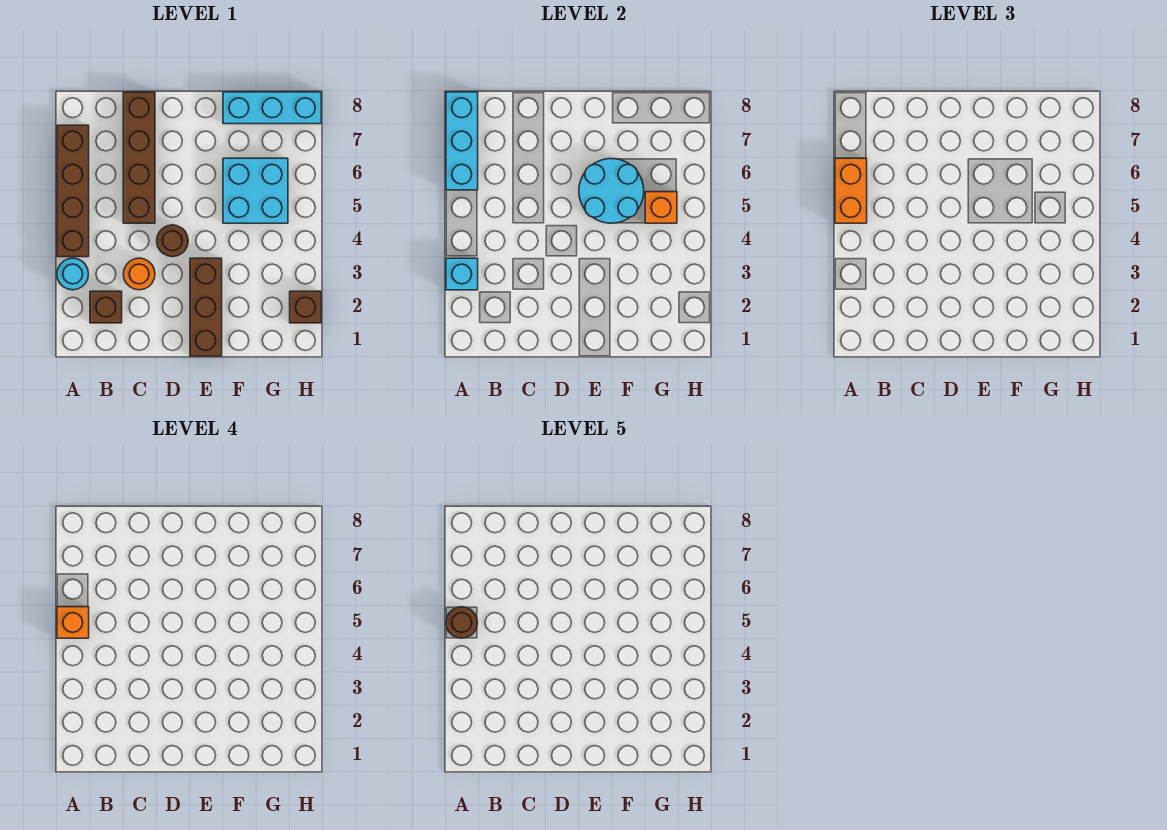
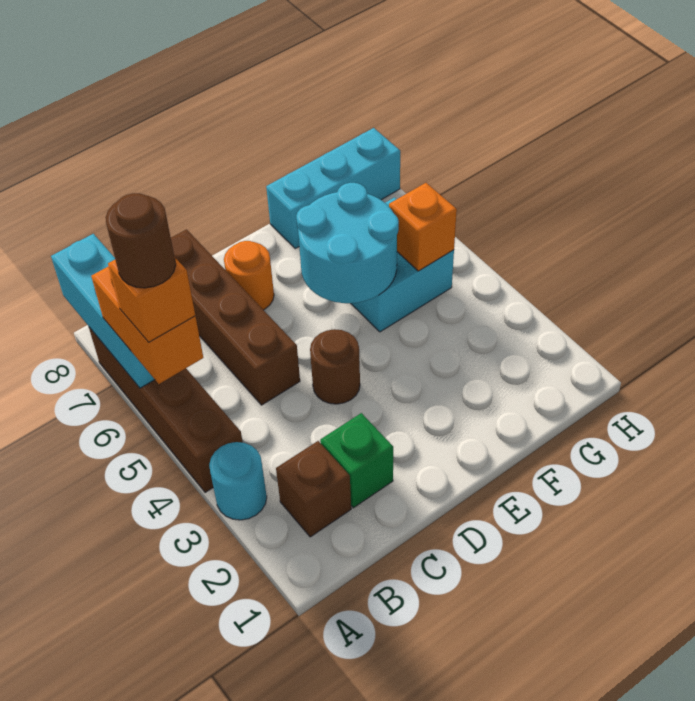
cyan brick A3 level 2 -> none
none -> green brick C2 level 1
orange round brick C3 level 1 -> orange round brick D7 level 1
brown brick E1:E3 level 1 -> none
brown brick H2 level 1 -> none

